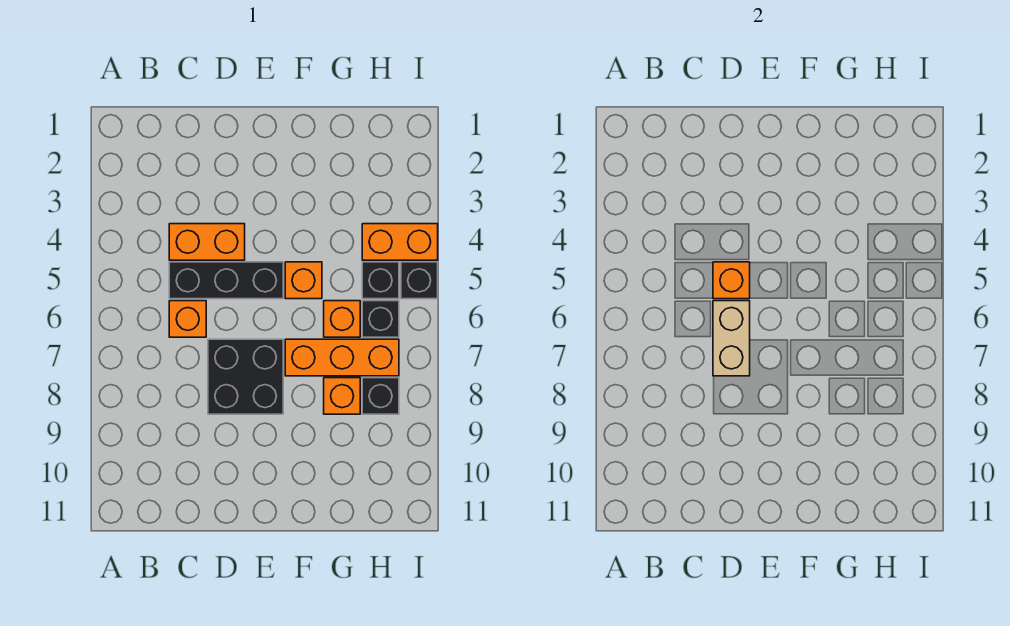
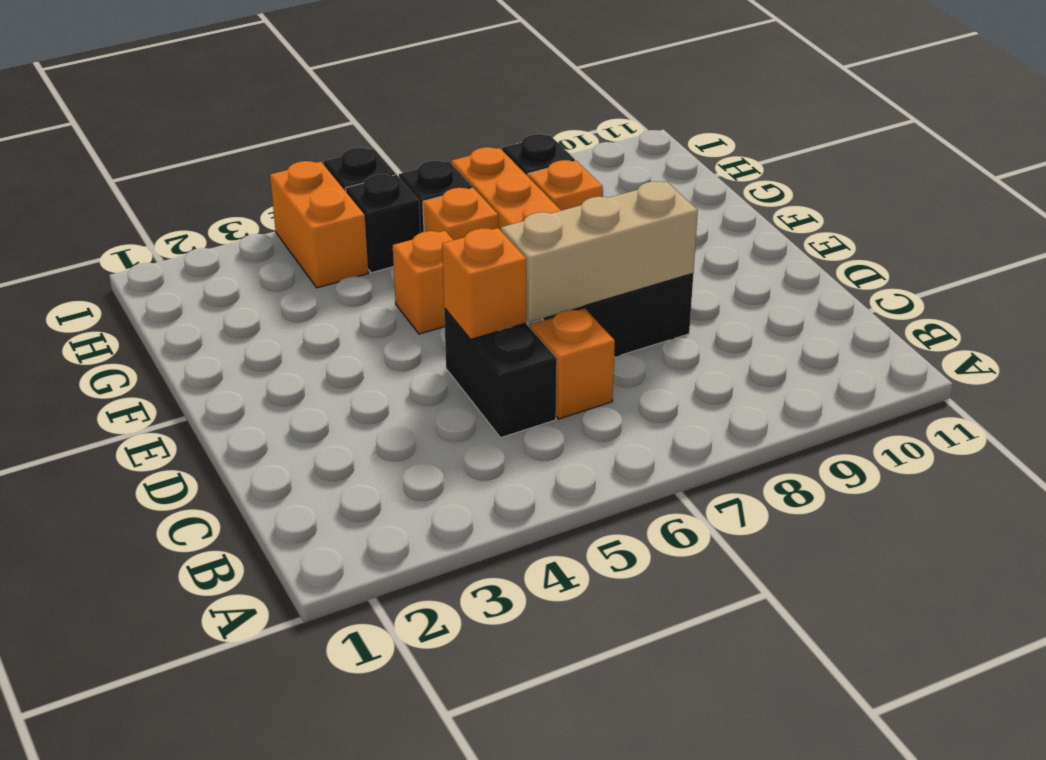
orange brick C4:D4 level 1 -> none
black brick C5:E5 level 1 -> black brick C5:D5 level 1
tan brick D6:D7 level 2 -> tan brick D6:D8 level 2

